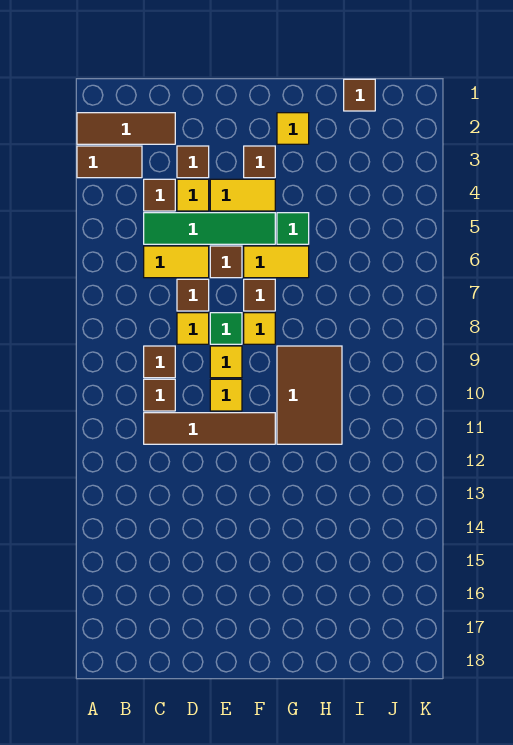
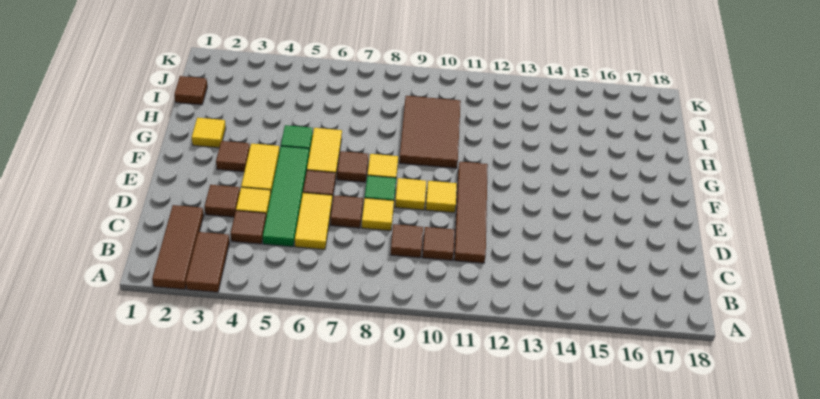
brown tile G9:H11 level 1 -> brown tile G9:I10 level 1

